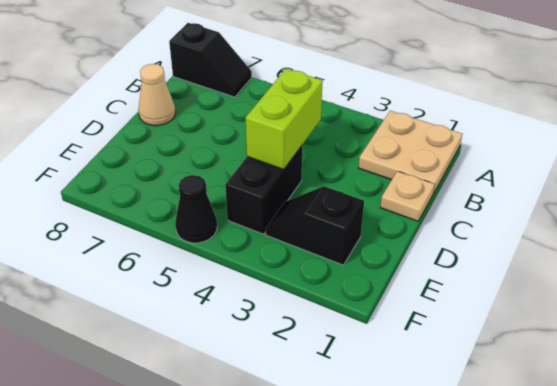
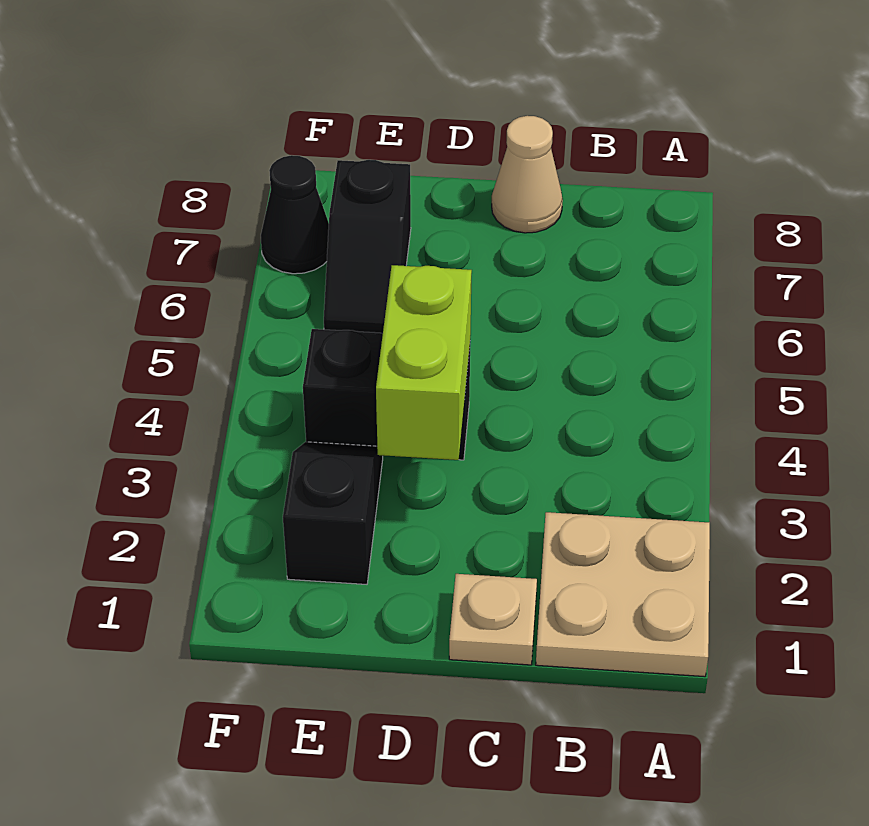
black slope A7:A8 level 1 top 8 -> black slope E6:E7 level 1 top 7
lime brick C4:D4 level 2 -> lime brick D3:D4 level 2
black cone F5 level 1 -> black cone F7 level 1

